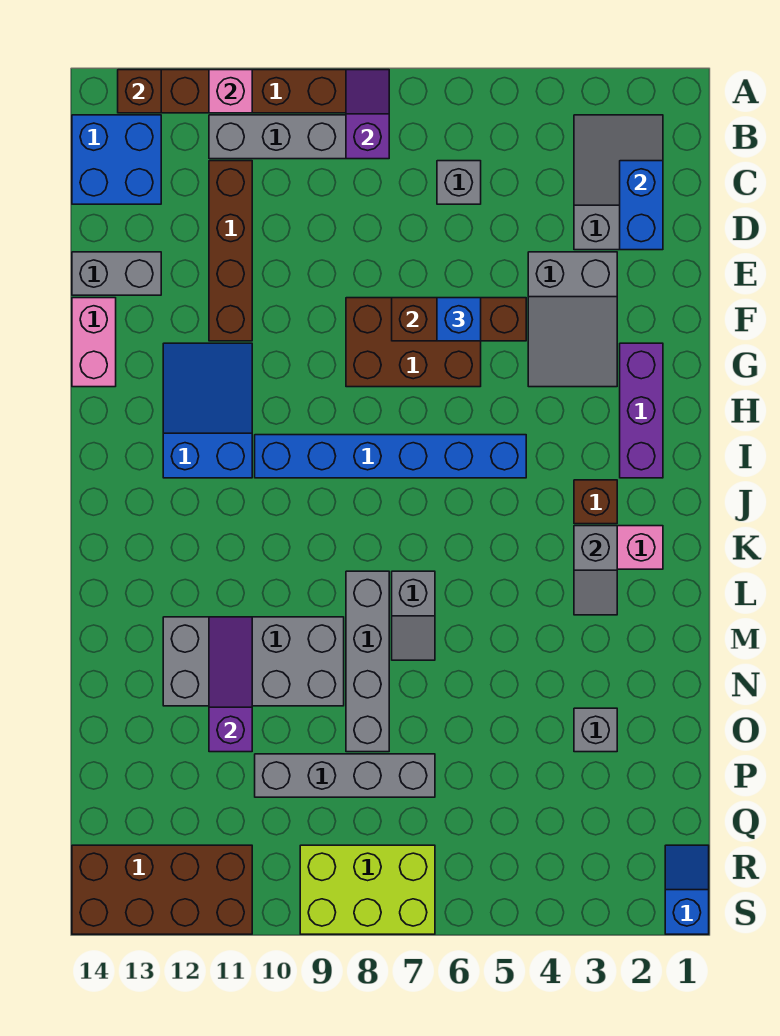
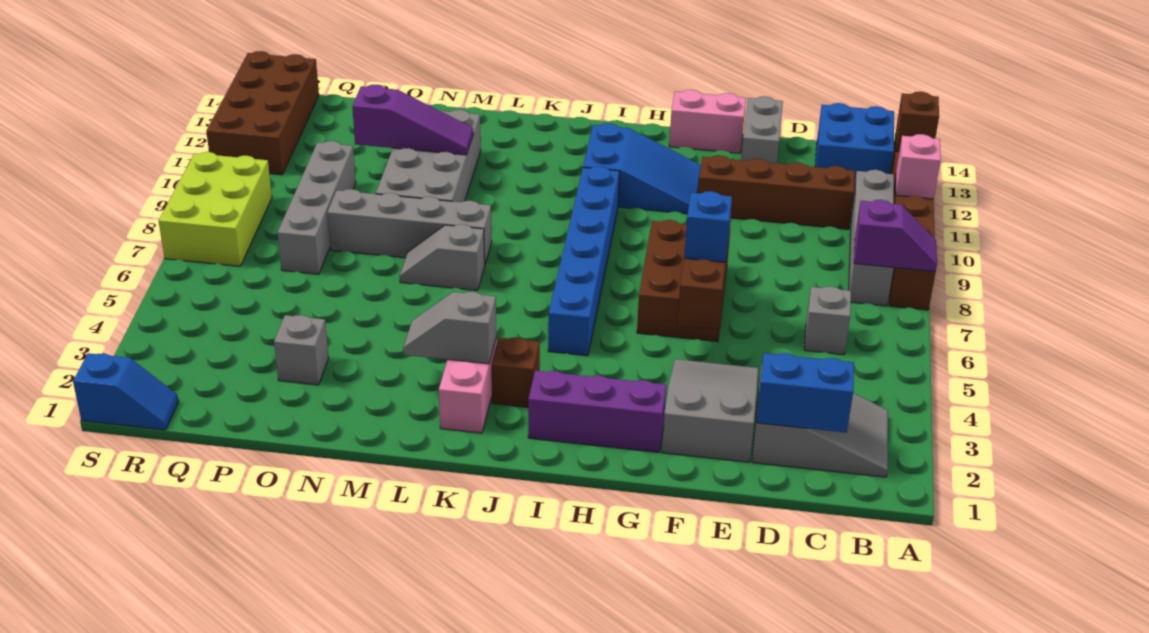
grey slope E3:G4 level 1 top E -> grey slope E2:F4 level 1 top 2

